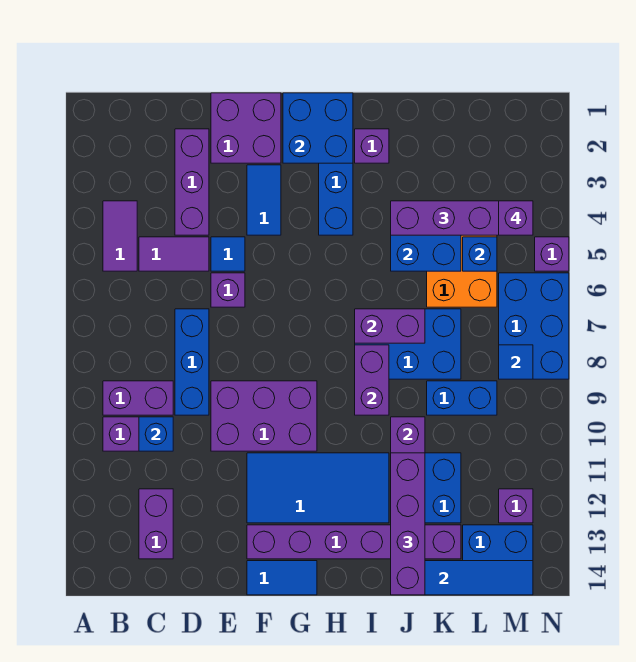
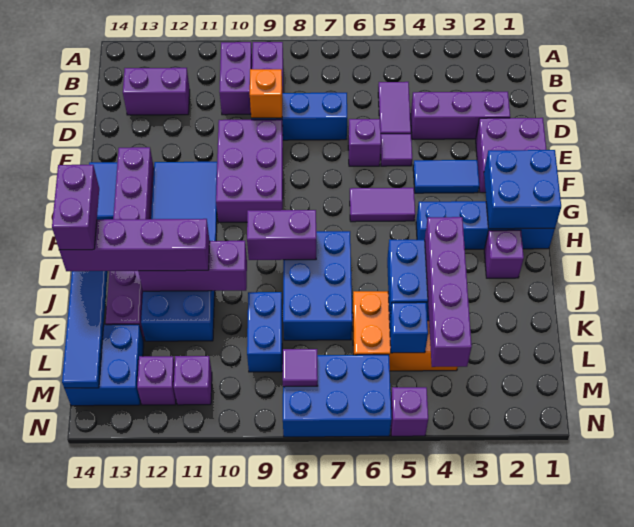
purple tile B4:B5 level 1 -> purple tile G5:G6 level 1
blue brick C10 level 2 -> none
none -> orange brick D9 level 2
blue tile E5 level 1 -> purple tile E5 level 1
purple brick I7:J7 level 2 -> purple brick I14:J14 level 4
purple brick M4 level 4 -> purple brick M11 level 1
blue tile M8 level 2 -> purple tile M8 level 2

